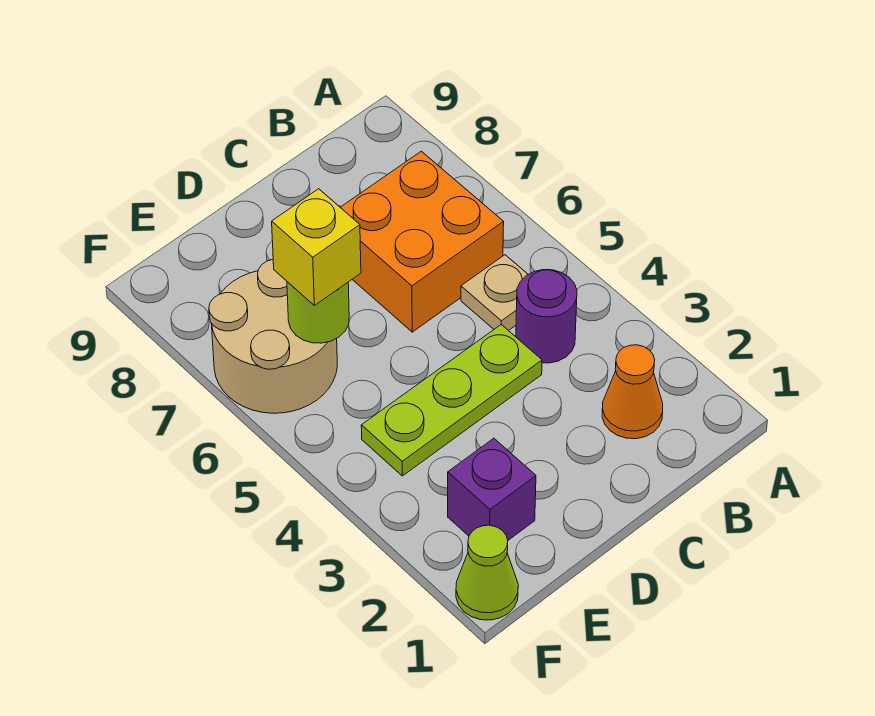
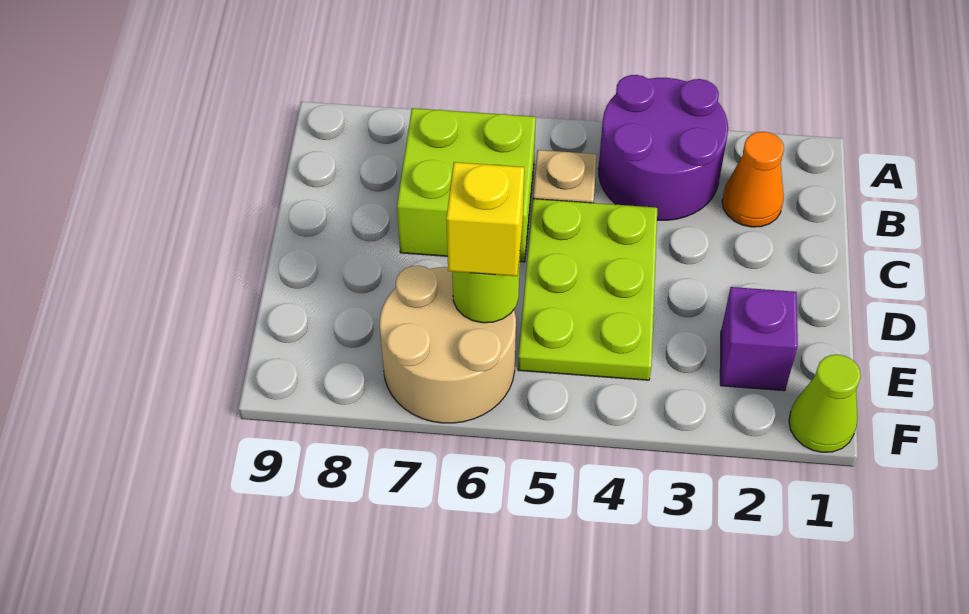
purple round brick B4 level 1 -> purple round brick A3:B4 level 1
orange brick B6:C7 level 1 -> lime brick B6:C7 level 1
lime plate C4:E4 level 1 -> lime plate C4:E5 level 1

